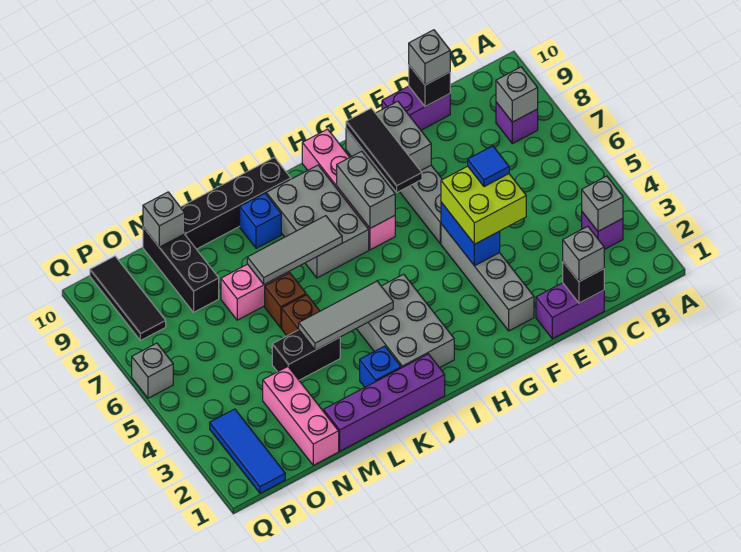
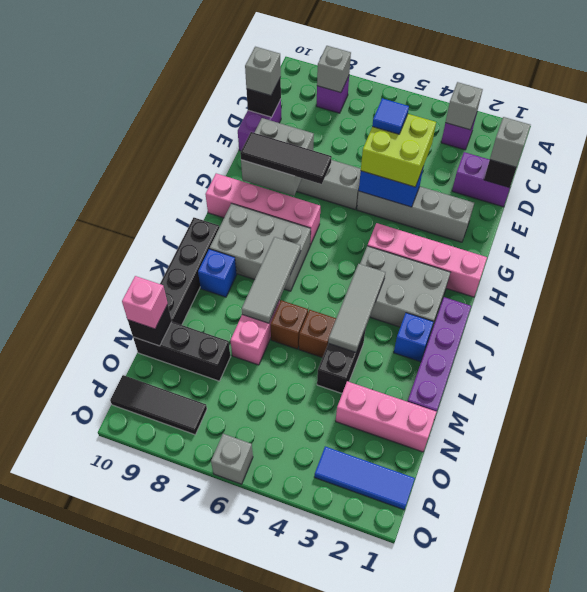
purple brick D1:E1 level 1 -> purple brick D1:D2 level 1
none -> pink brick H1:H4 level 1
grey brick H7:H8 level 2 -> none
grey brick N10 level 2 -> black brick N10 level 2
none -> pink brick N10 level 3

